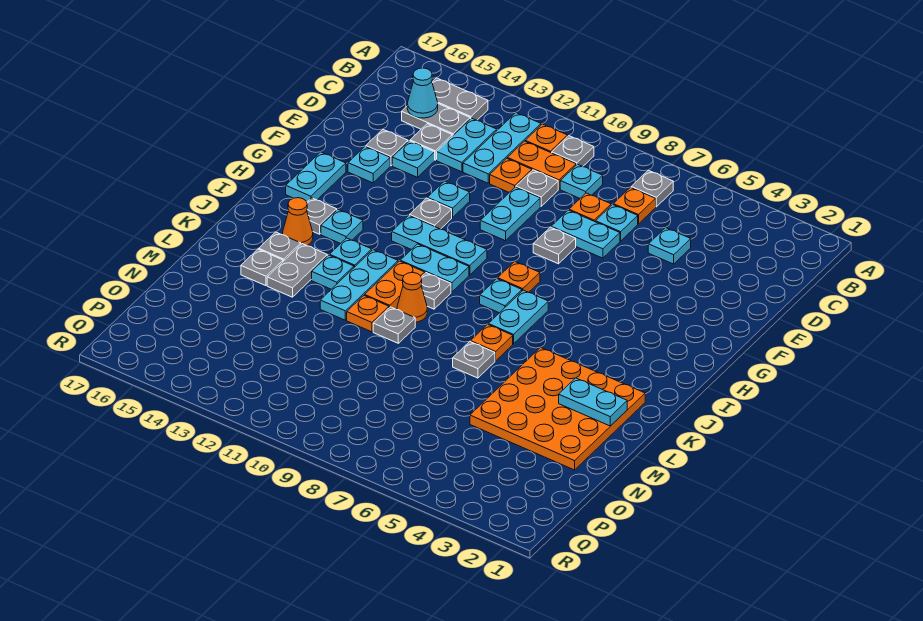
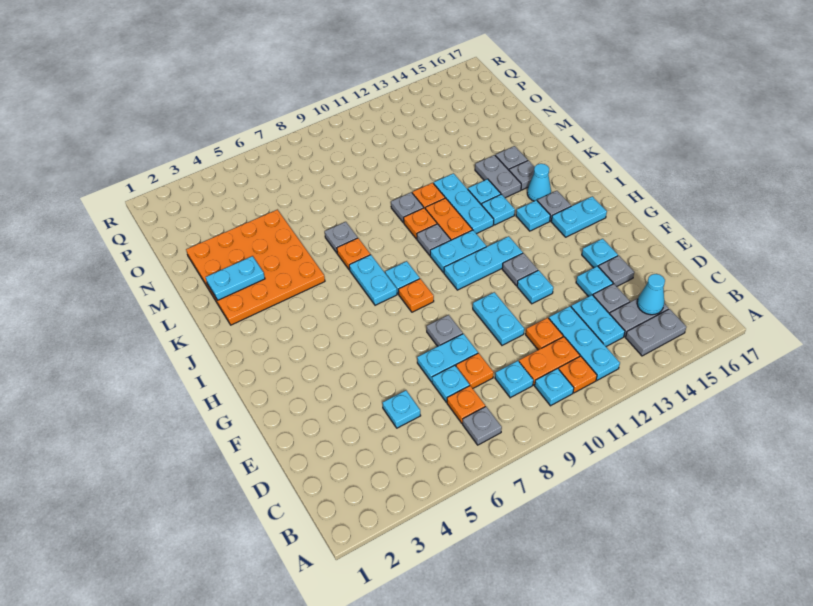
grey plate B10 level 1 -> cyan plate B10 level 1
grey plate D10 level 1 -> none
cyan plate G16:H16 level 1 -> cyan plate H15:H16 level 1
orange cone J15 level 1 -> cyan cone J15 level 1
orange cone K10 level 1 -> orange plate K10 level 1

